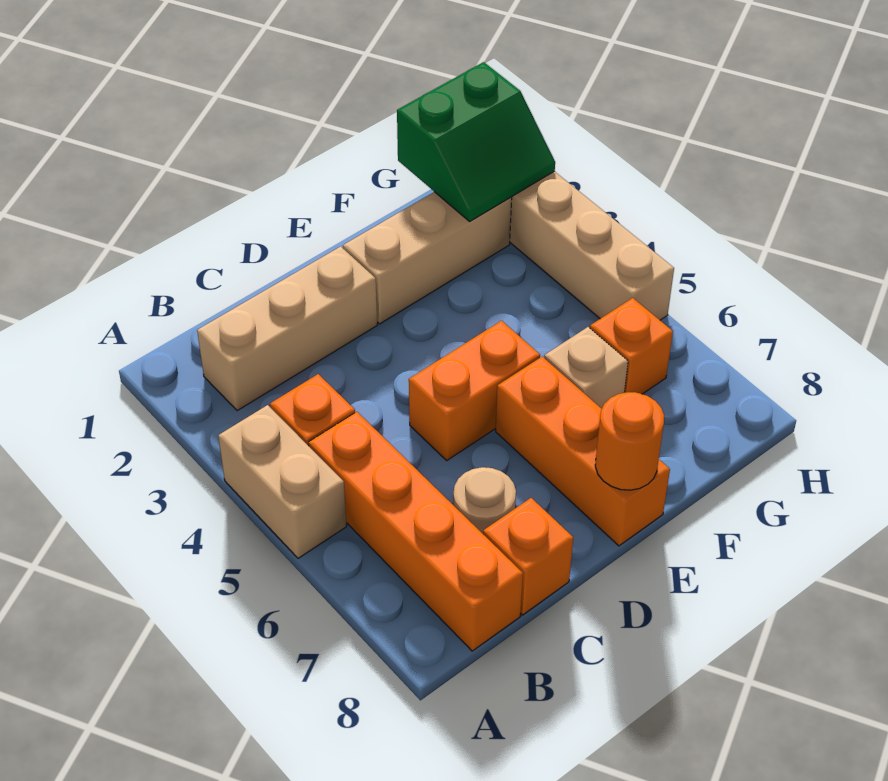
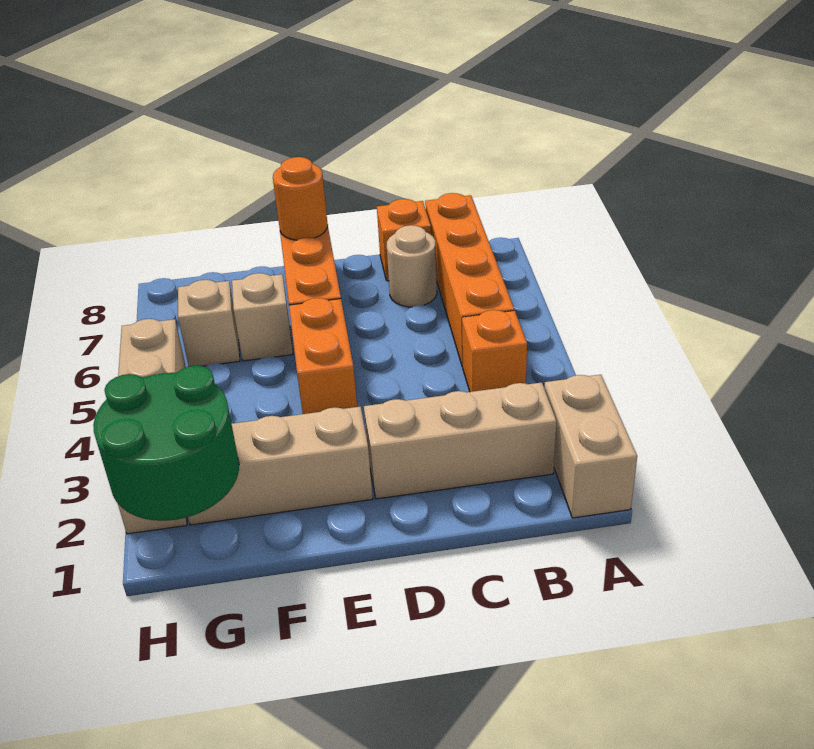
tan brick A4:A5 level 1 -> tan brick A1:A2 level 1
orange brick D5:E5 level 1 -> orange brick E4:E5 level 1
green slope G1:H2 level 2 top 1 -> green round brick G1:H2 level 2
orange brick G6 level 1 -> tan brick G6 level 1

